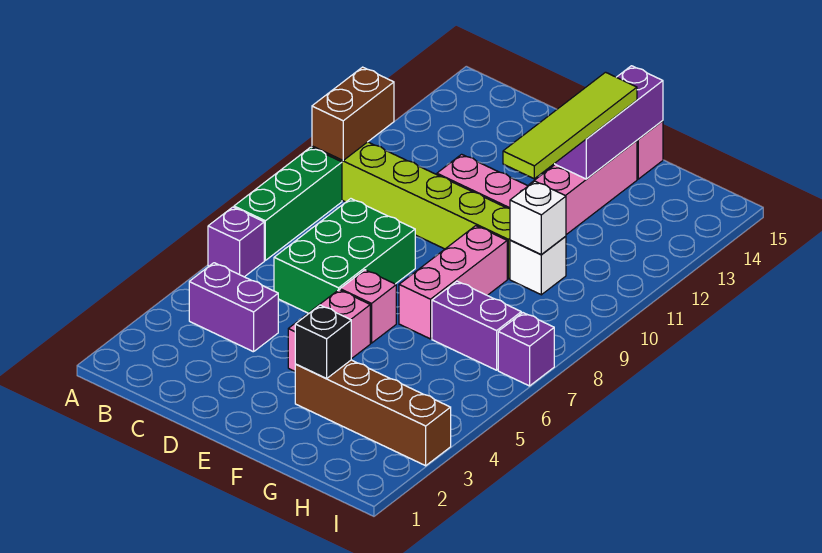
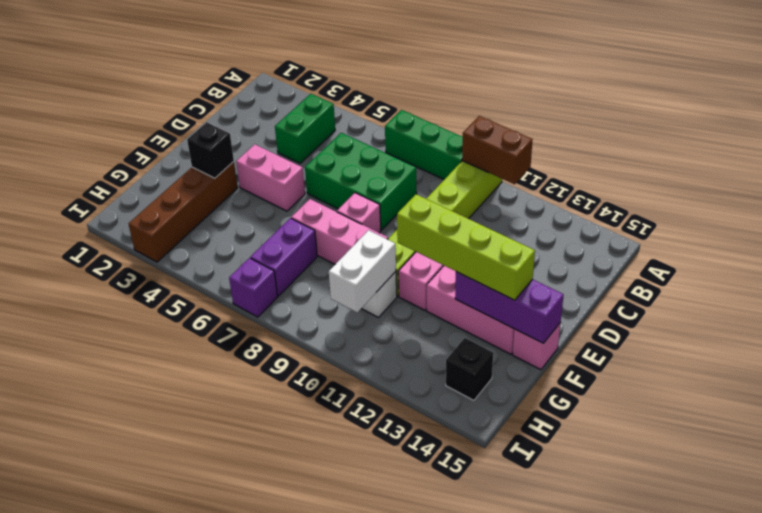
purple brick A6 level 1 -> none
purple brick B4:C4 level 1 -> green brick B4:C4 level 1
pink brick E6 level 1 -> pink brick E8 level 1
lime tile F11:F14 level 3 -> lime brick F11:F14 level 3
white brick G10 level 2 -> white brick G10:H10 level 2
none -> black brick H14 level 1

